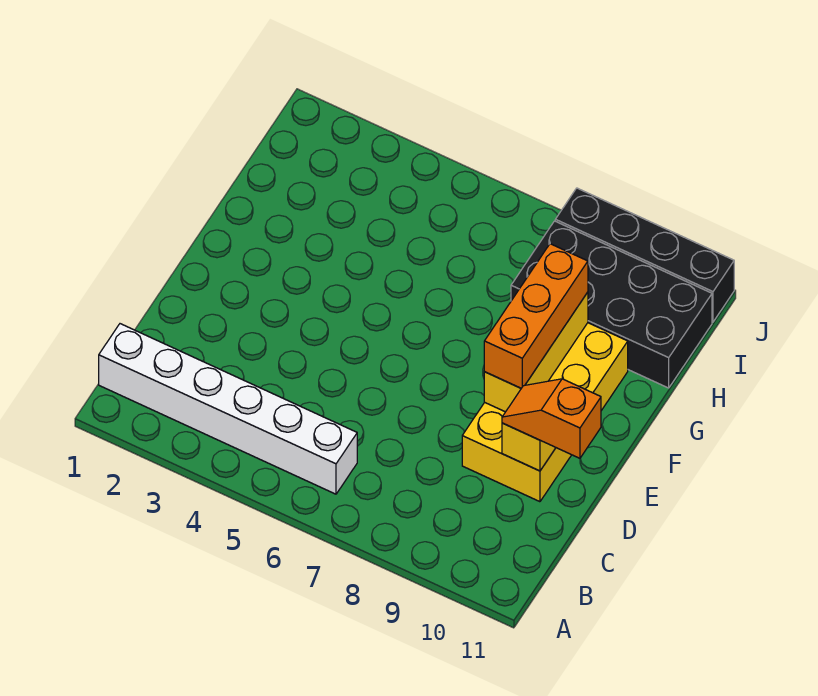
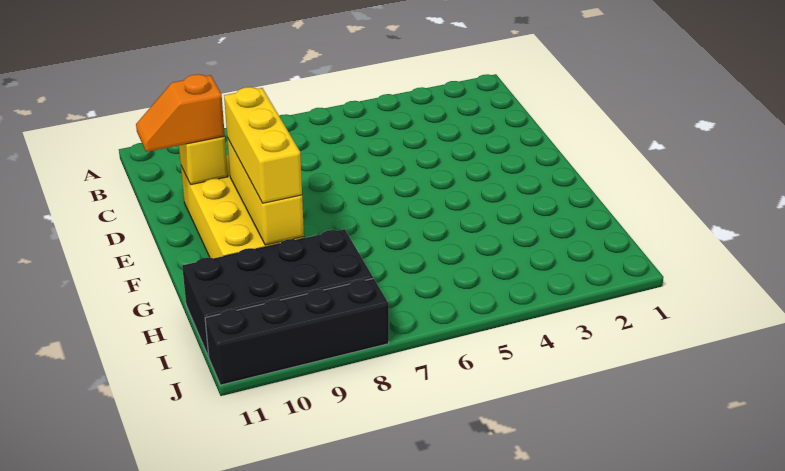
white brick B1:B6 level 1 -> none
orange slope D10:D11 level 3 top 11 -> orange slope D10:D11 level 3 top 10
orange brick E9:G9 level 3 -> yellow brick E9:G9 level 3

